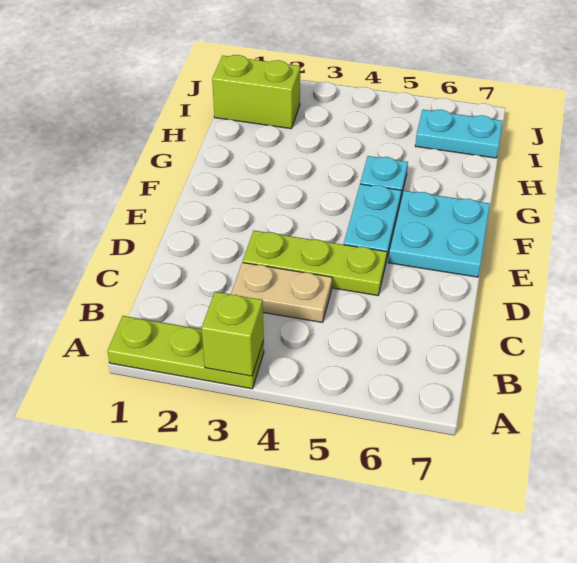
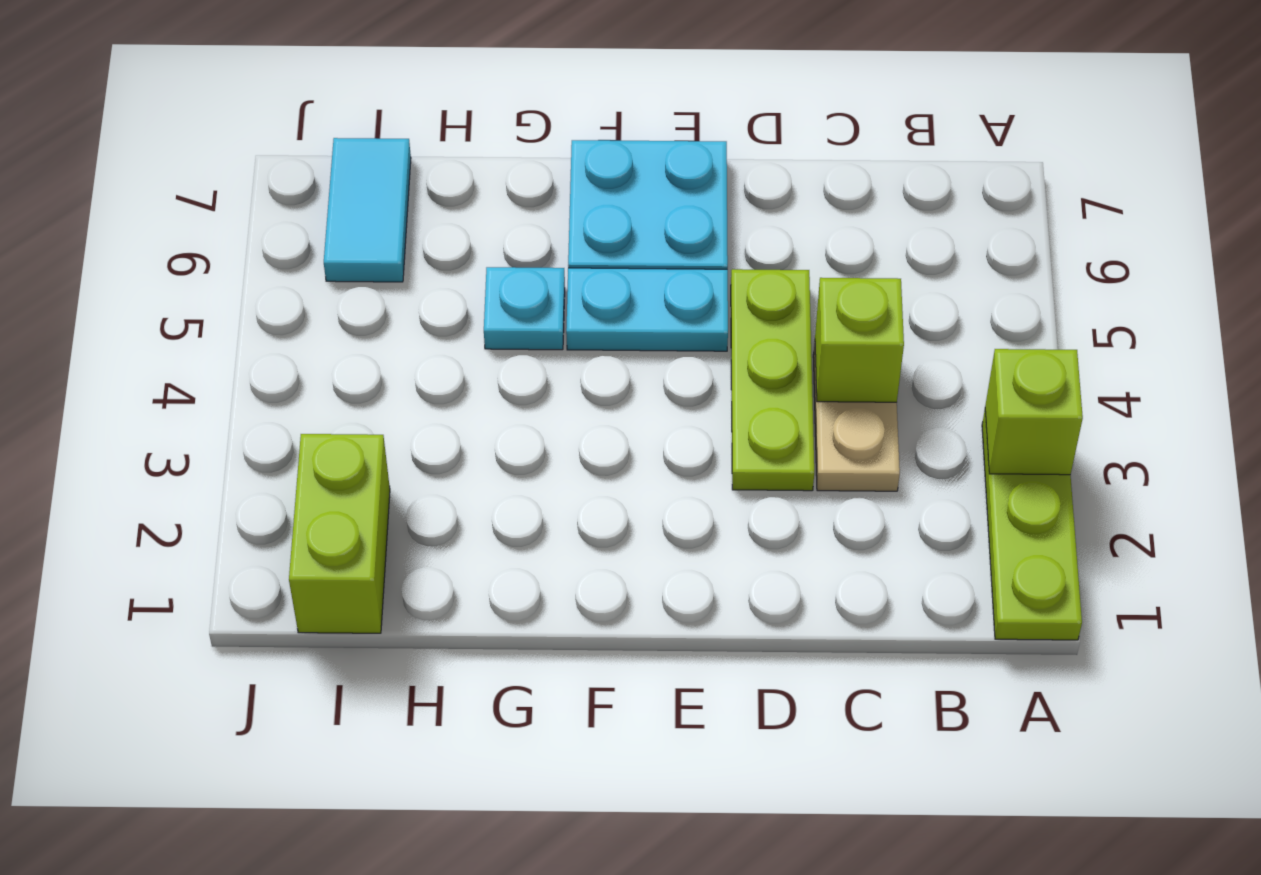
none -> lime brick C4 level 2
cyan plate I6:I7 level 1 -> cyan tile I6:I7 level 1

